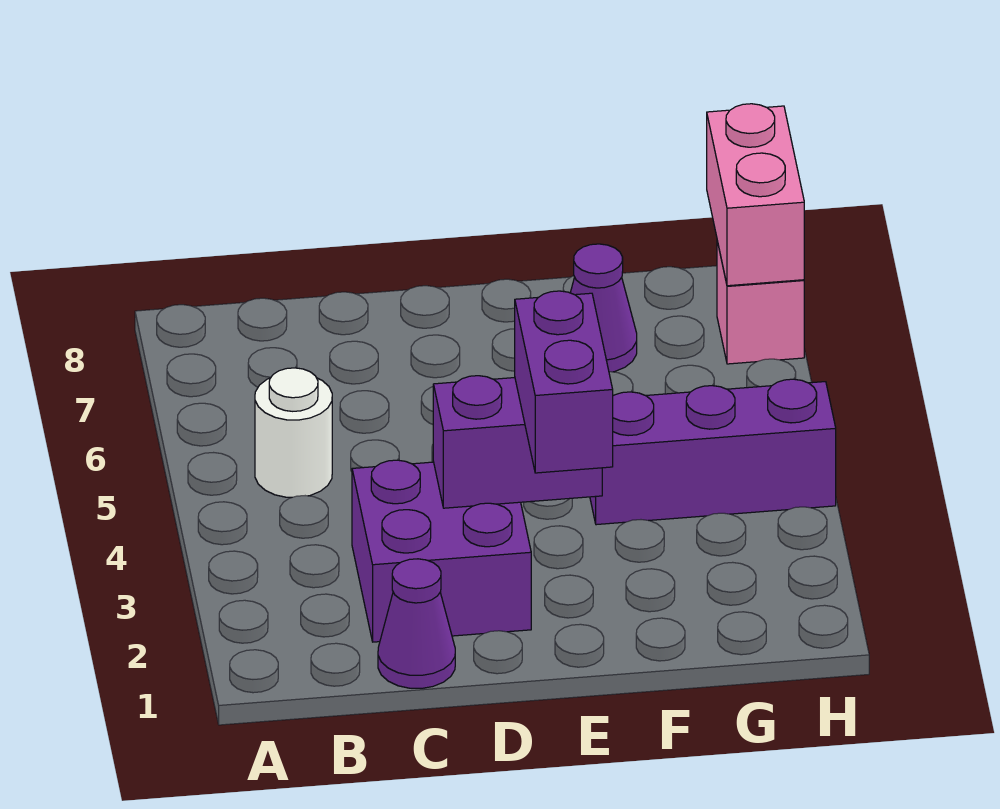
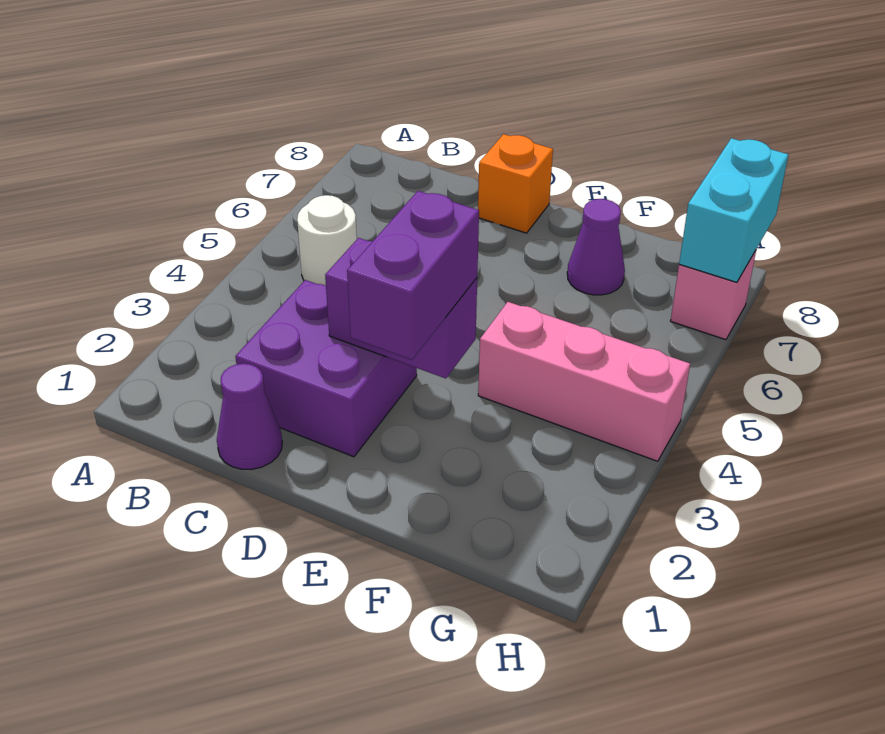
none -> orange brick D8 level 1
purple brick F4:H4 level 1 -> pink brick F4:H4 level 1
pink brick H7:H8 level 2 -> cyan brick H7:H8 level 2

